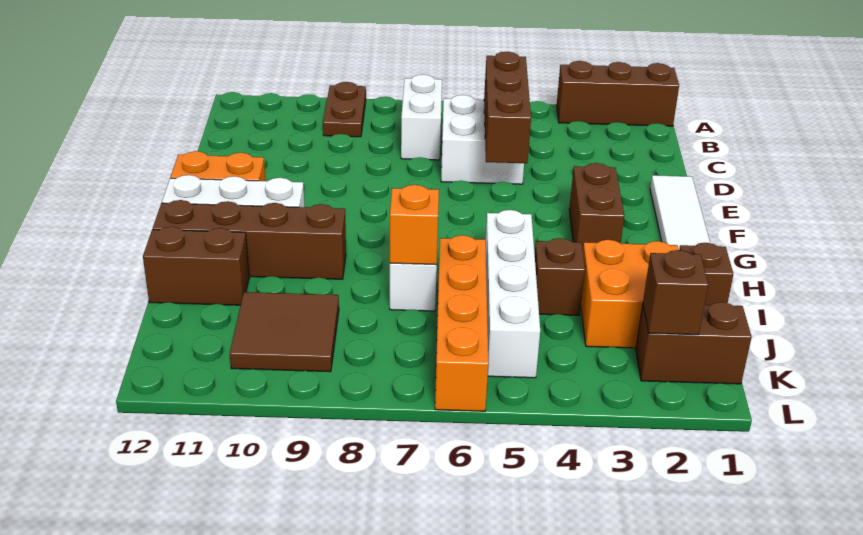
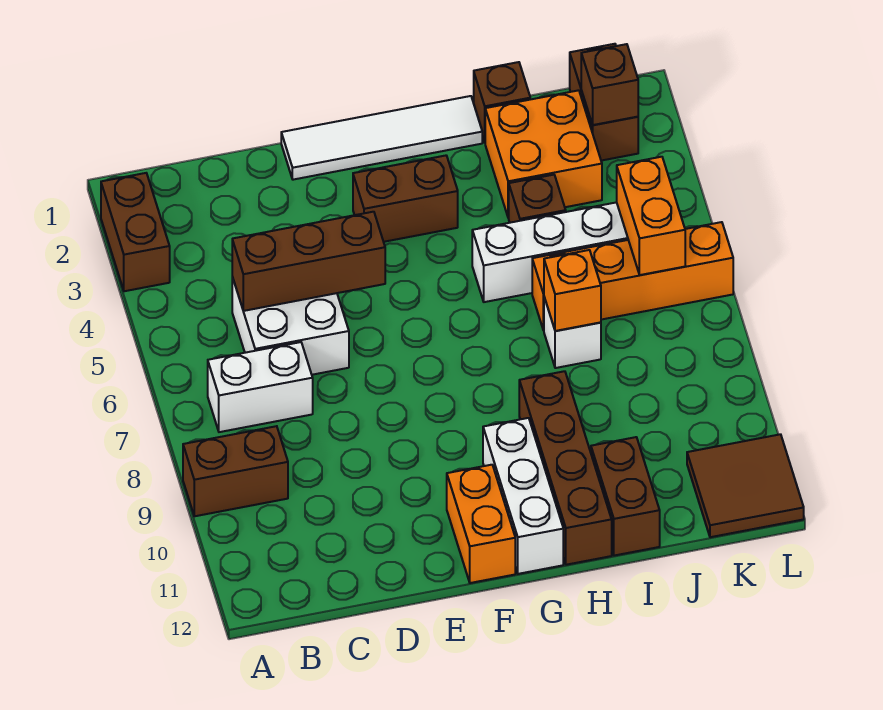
brown brick A1:A3 level 1 -> brown brick A2:A3 level 1
brown plate A9:B9 level 1 -> brown brick A9:B9 level 1
brown tile J9:K10 level 1 -> brown tile K11:L12 level 1
none -> orange brick K5:K6 level 2

